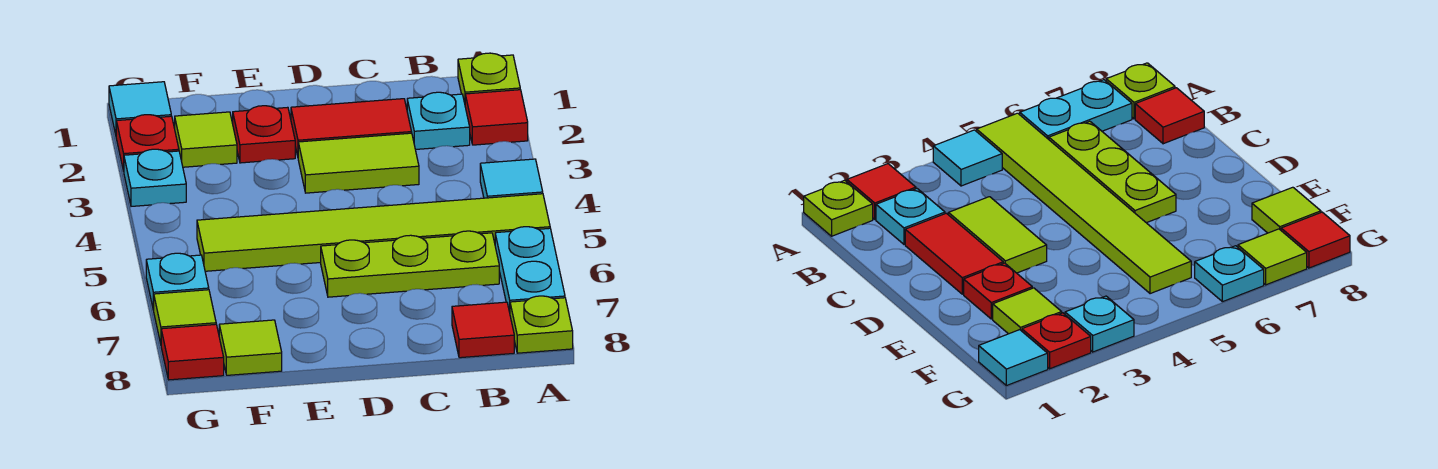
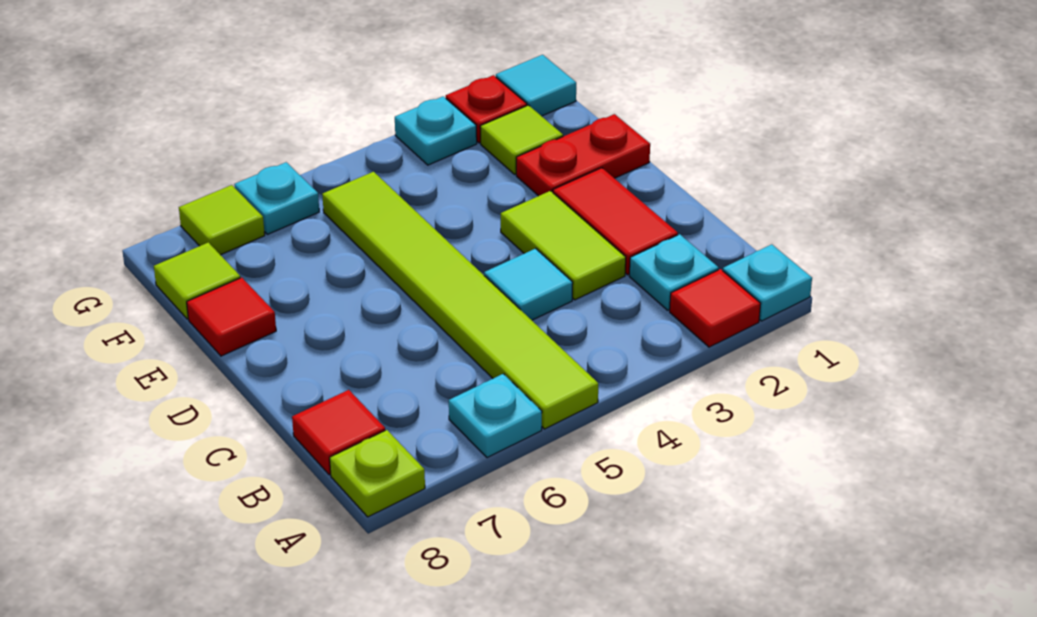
lime plate A1 level 1 -> cyan plate A1 level 1
cyan tile A4 level 1 -> cyan tile C4 level 1
cyan plate A6:A7 level 1 -> cyan plate A6 level 1
lime plate B6:D6 level 1 -> none
red plate E2 level 1 -> red plate E1:E2 level 1
red tile G8 level 1 -> red tile E8 level 1

